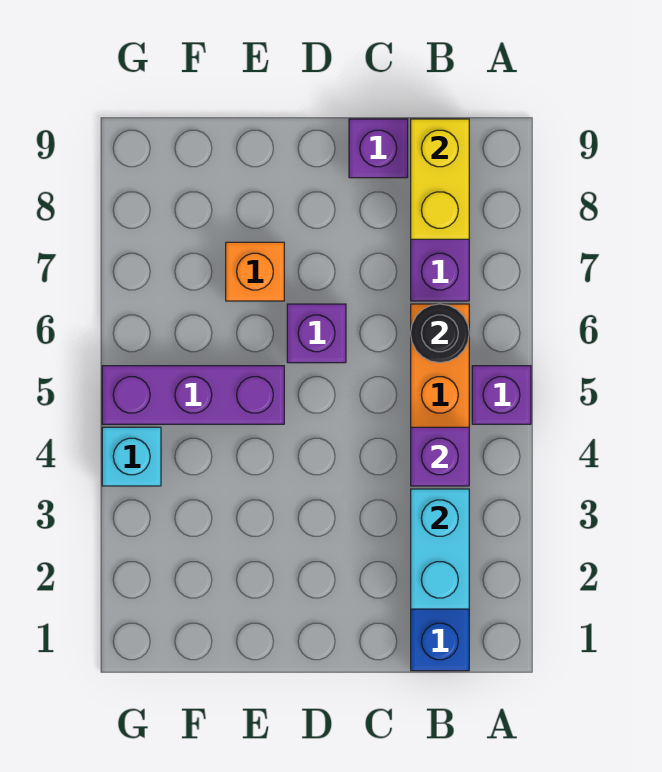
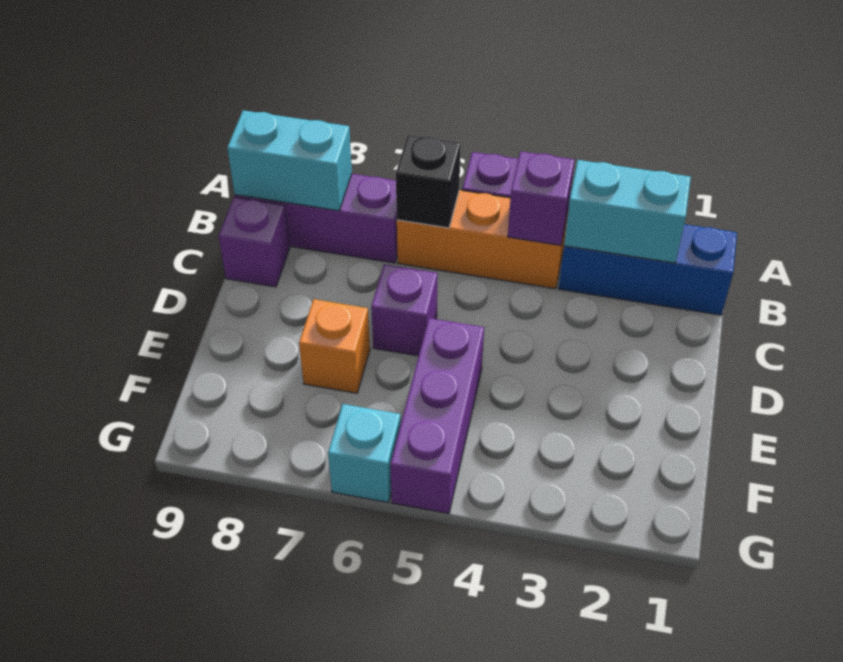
black round brick B6 level 2 -> black brick B6 level 2
yellow brick B8:B9 level 2 -> cyan brick B8:B9 level 2
cyan brick G4 level 1 -> cyan brick G6 level 1

